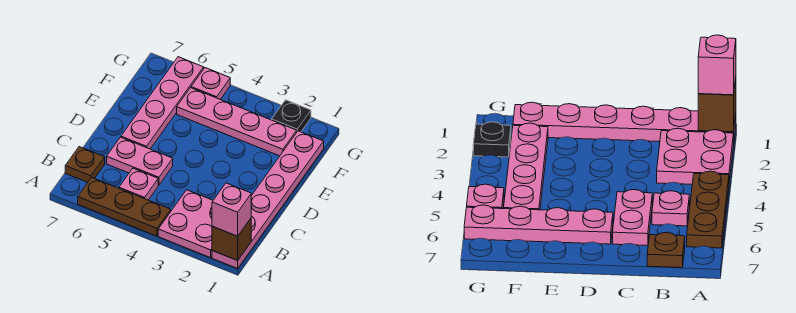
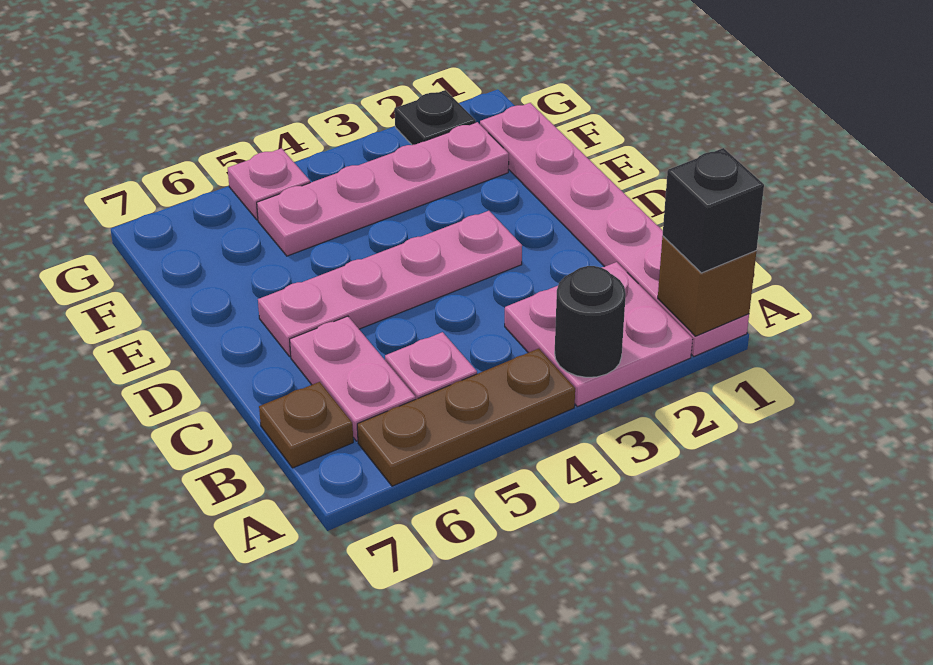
pink brick A1 level 3 -> black brick A1 level 3
none -> black round brick A3 level 2
pink plate C5:C6 level 1 -> pink plate B6:C6 level 1
pink plate D6:G6 level 1 -> pink plate D3:D6 level 1

